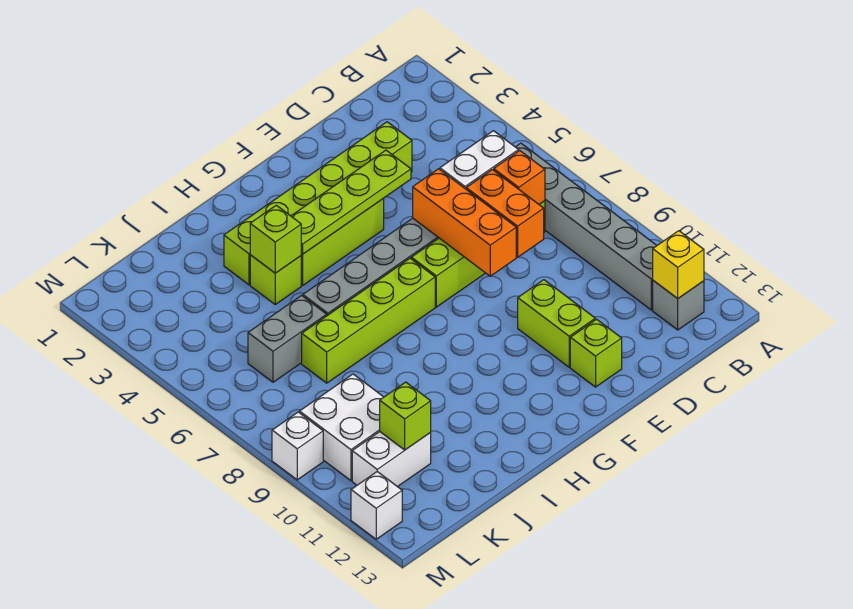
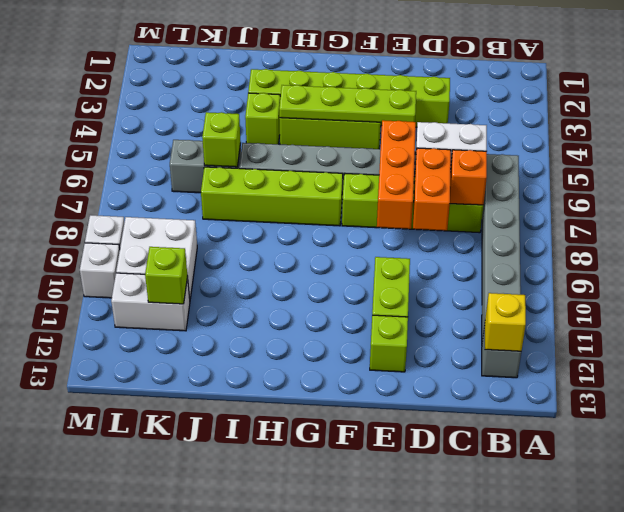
lime brick I4 level 2 -> lime brick J6 level 2
white brick M12 level 1 -> white brick M10 level 1

